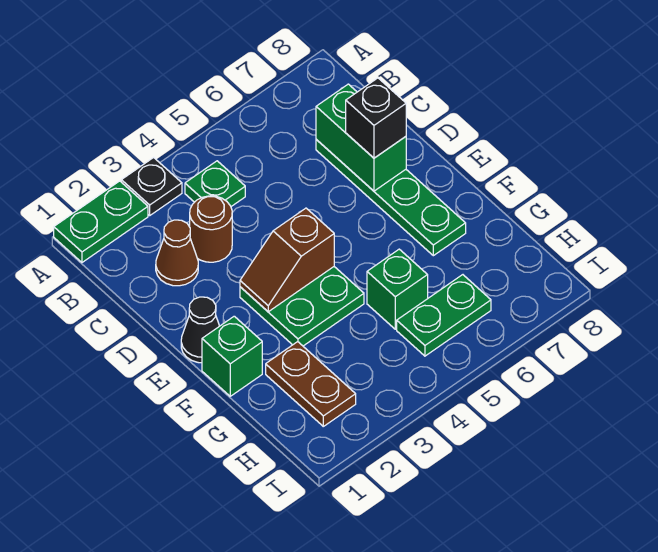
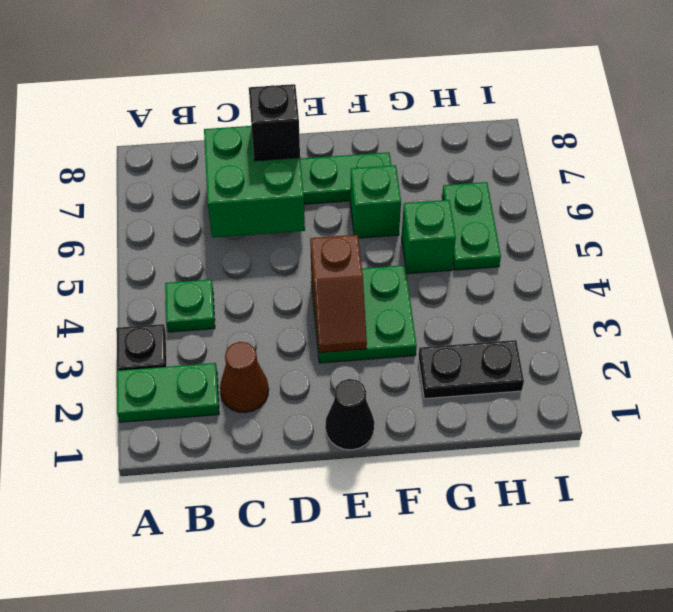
green plate A1:A2 level 1 -> green plate A2:B2 level 1
brown round brick C3 level 1 -> none
green brick C7:D7 level 2 -> green brick C6:D7 level 2
green brick F1 level 1 -> green brick F6 level 1
brown plate G2:H2 level 1 -> black plate G2:H2 level 1

